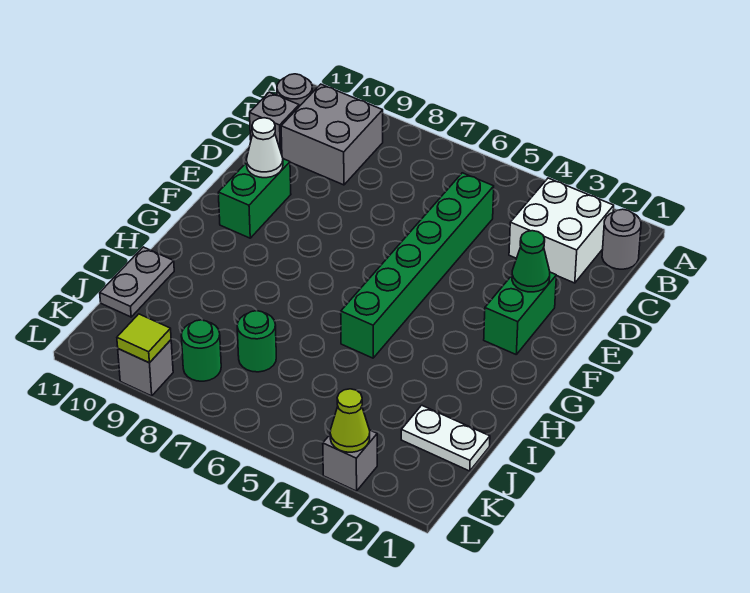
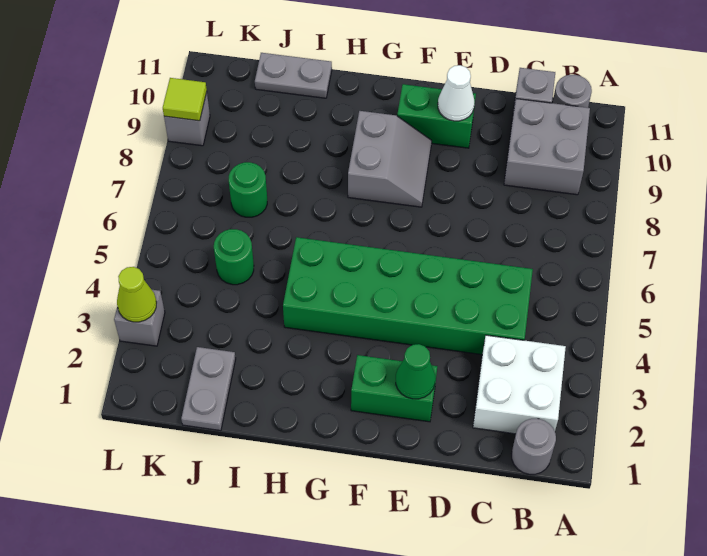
green brick C5:H5 level 1 -> green brick C4:H5 level 1
none -> grey slope F8:G9 level 1 top G
white plate J1:J2 level 1 -> grey plate J1:J2 level 1
green round brick K8 level 1 -> green round brick J5 level 1

